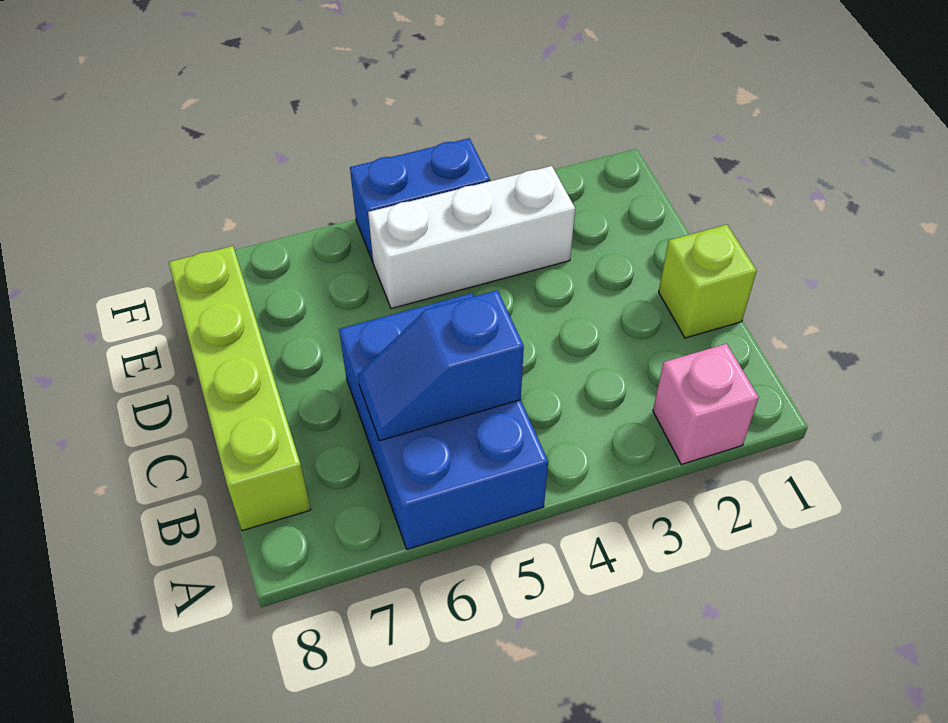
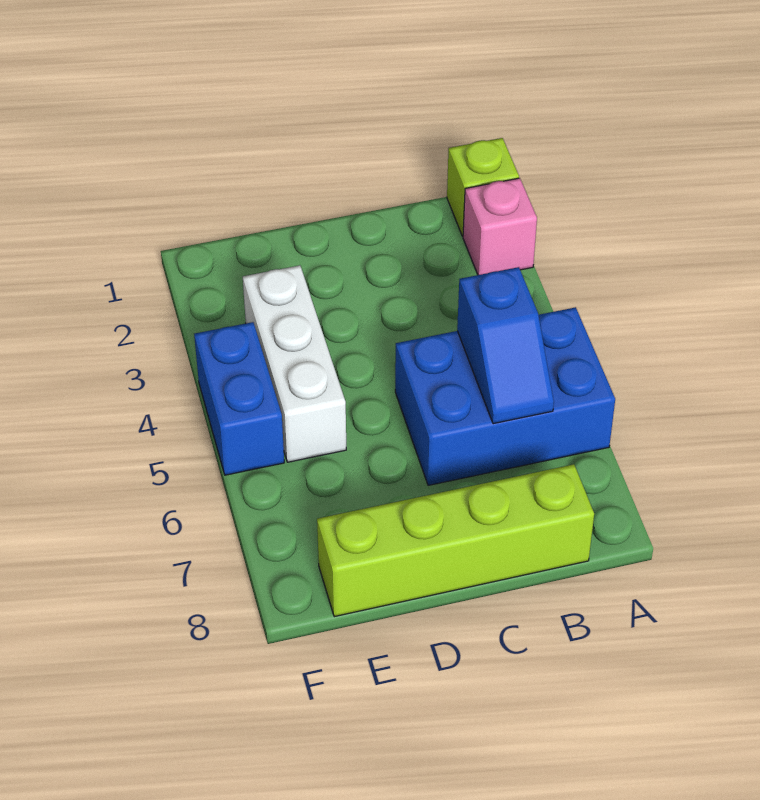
lime brick C1 level 1 -> lime brick A1 level 1

